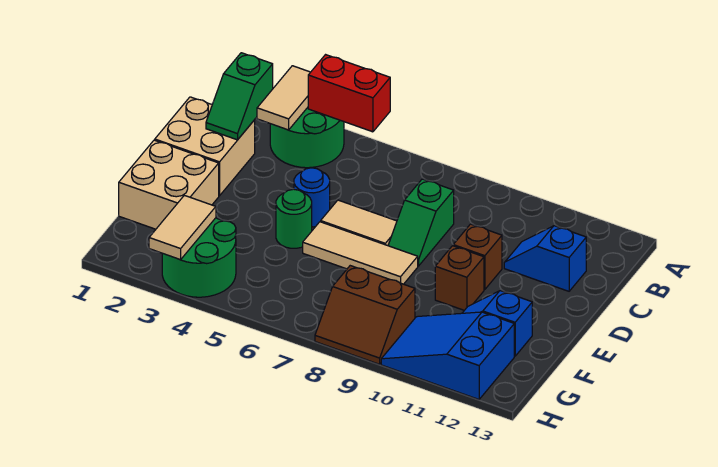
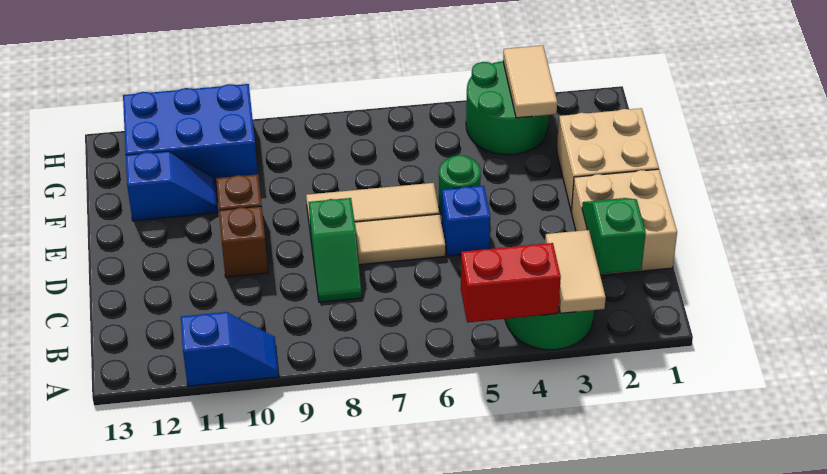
green slope C8:D8 level 1 top C -> green slope C8:D8 level 1 top D
blue slope C11:C12 level 1 top 12 -> blue slope A10:A11 level 1 top 11
blue round brick D5 level 1 -> blue brick D5 level 1
brown slope G8:H9 level 1 top G -> none
blue slope G10:H12 level 1 top 12 -> blue brick G10:H12 level 1

